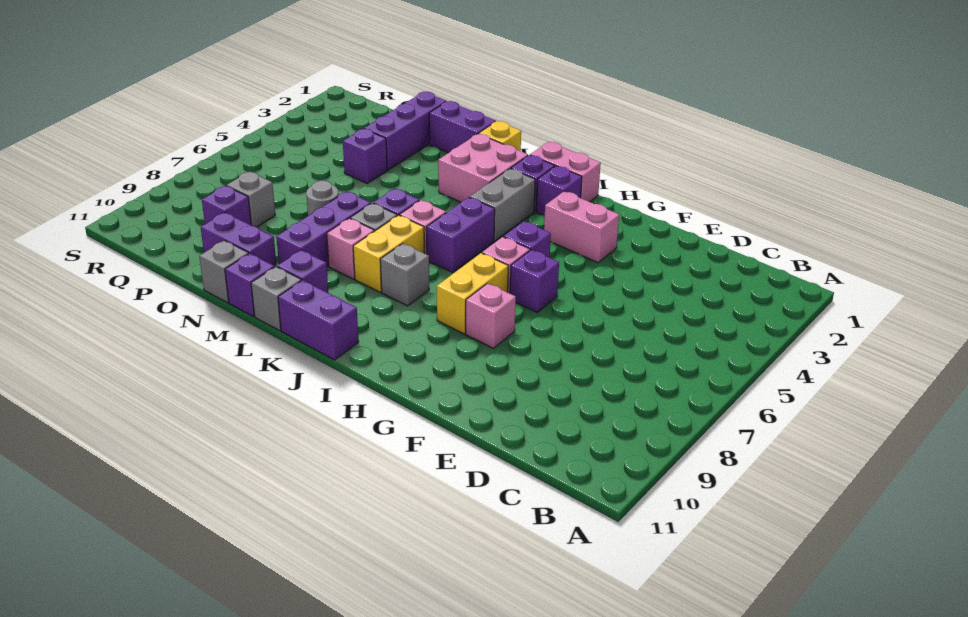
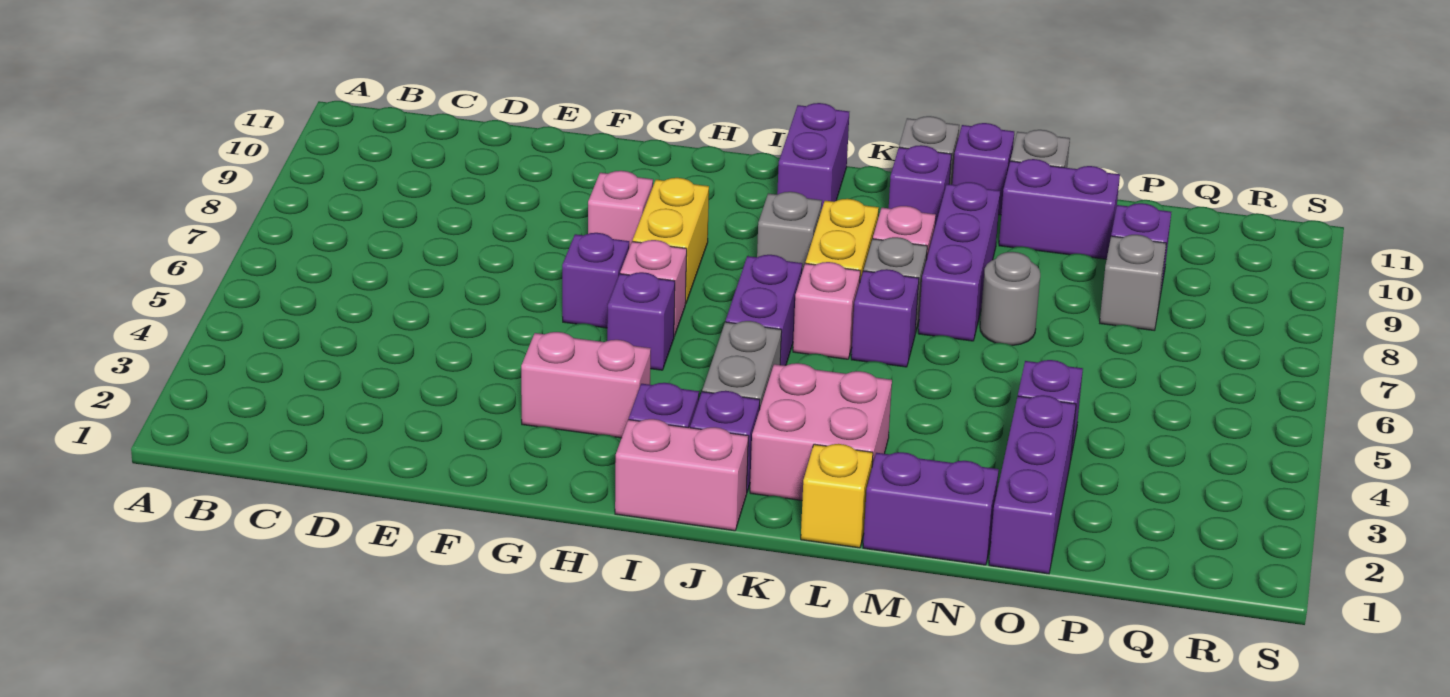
purple brick J11:K11 level 1 -> purple brick J10:J11 level 1

